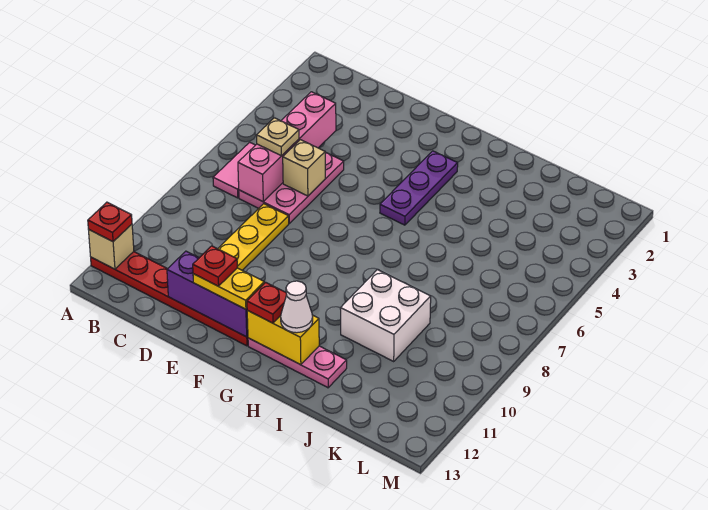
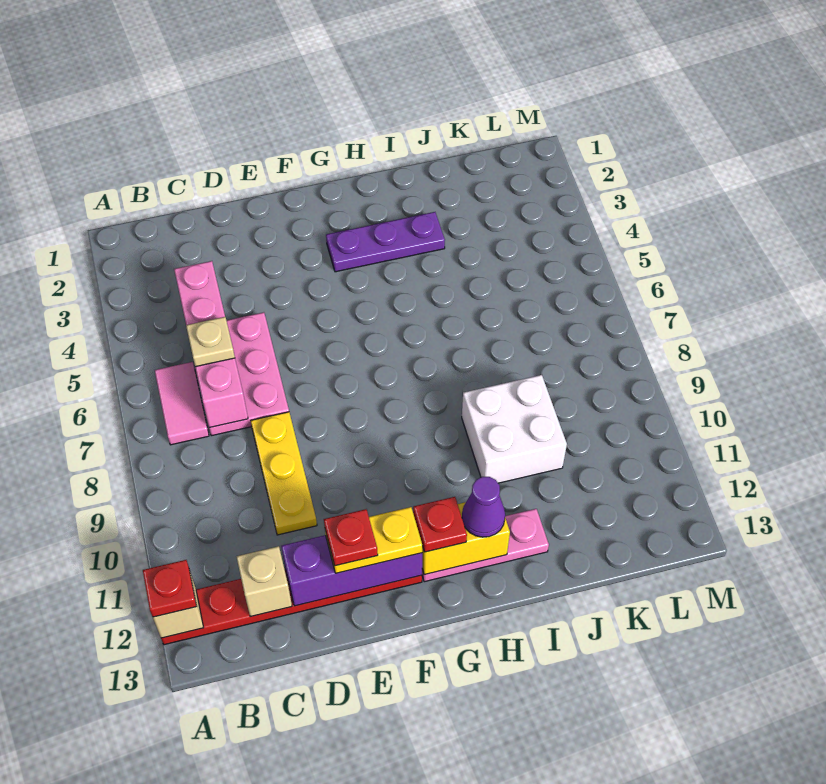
tan brick D6 level 2 -> tan brick C12 level 2
purple plate G3:G5 level 1 -> purple plate G3:I3 level 1
white cone H12 level 3 -> purple cone H12 level 3

